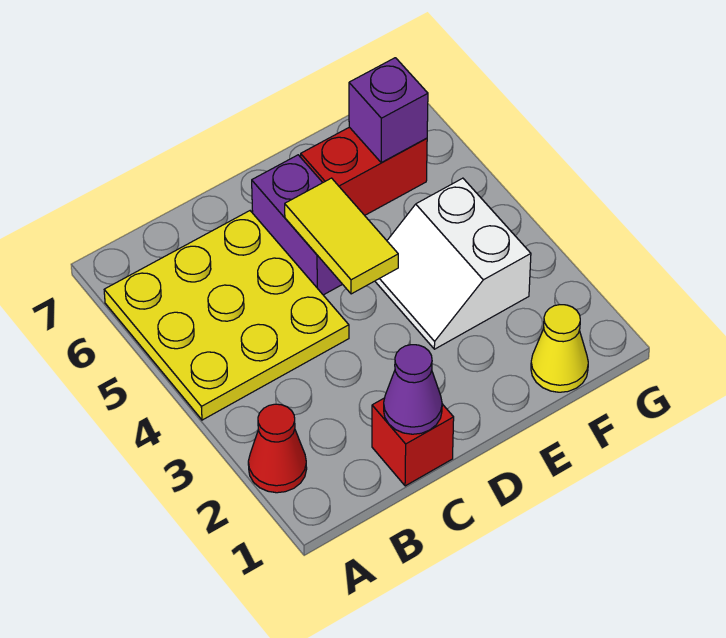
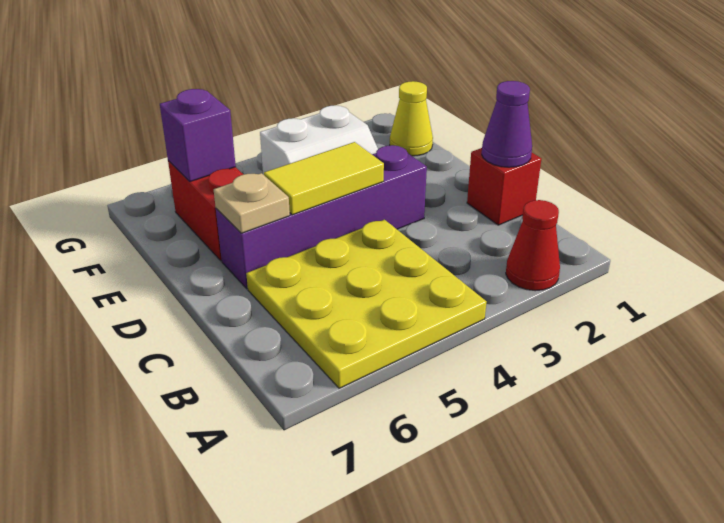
purple brick D5:D6 level 1 -> purple brick D3:D6 level 1
none -> tan plate D6 level 2

